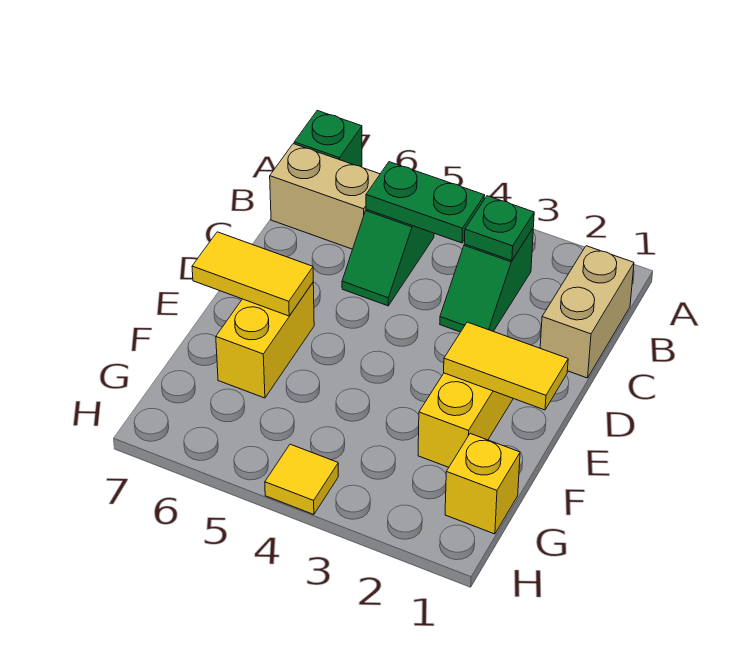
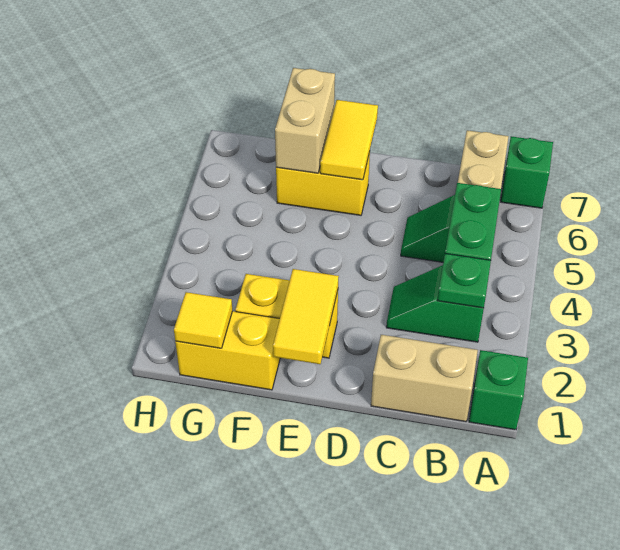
none -> green brick A1 level 1
none -> tan brick F6:F7 level 2
yellow brick G1 level 1 -> yellow brick F1:G1 level 1
yellow tile H4 level 1 -> yellow tile G1 level 2

